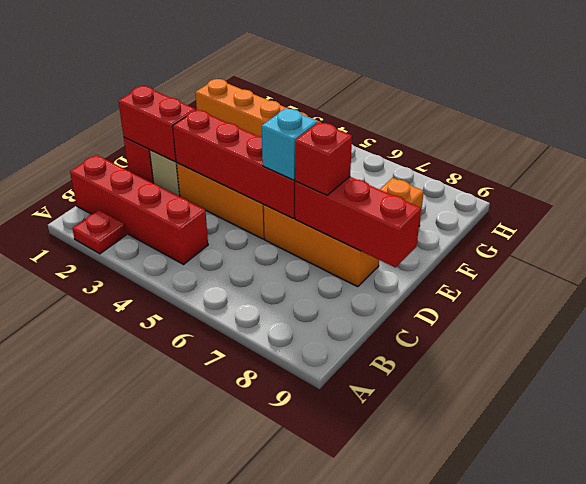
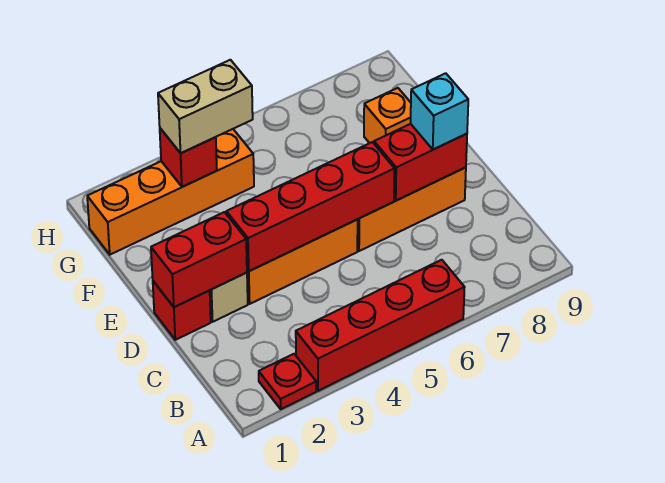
red brick B1:B4 level 1 -> red brick A3:A6 level 1
cyan brick D6 level 3 -> cyan brick D8 level 3
red brick D7:D9 level 2 -> red brick D7:D8 level 2
red brick D7 level 3 -> red brick G3 level 2
none -> tan brick G3:G4 level 3

